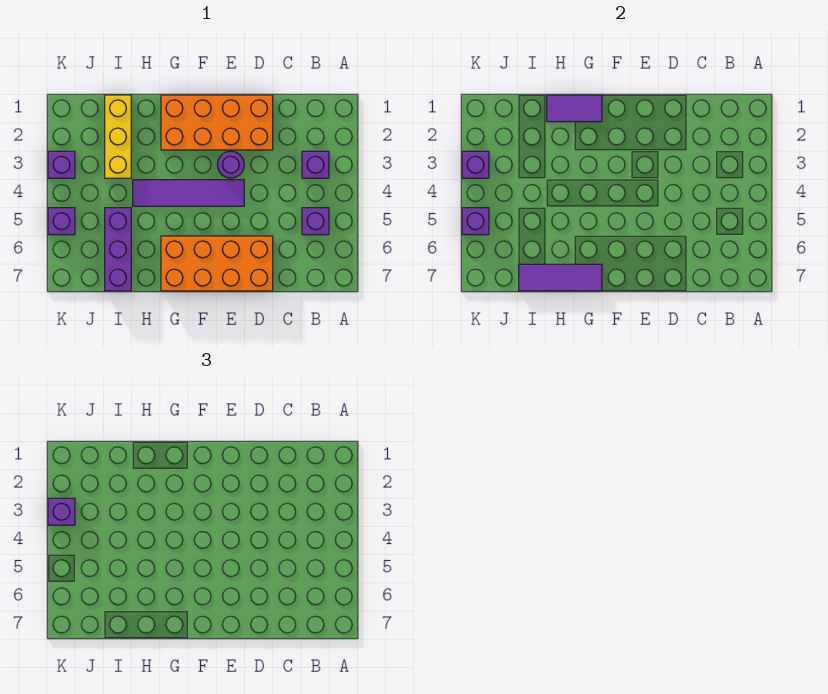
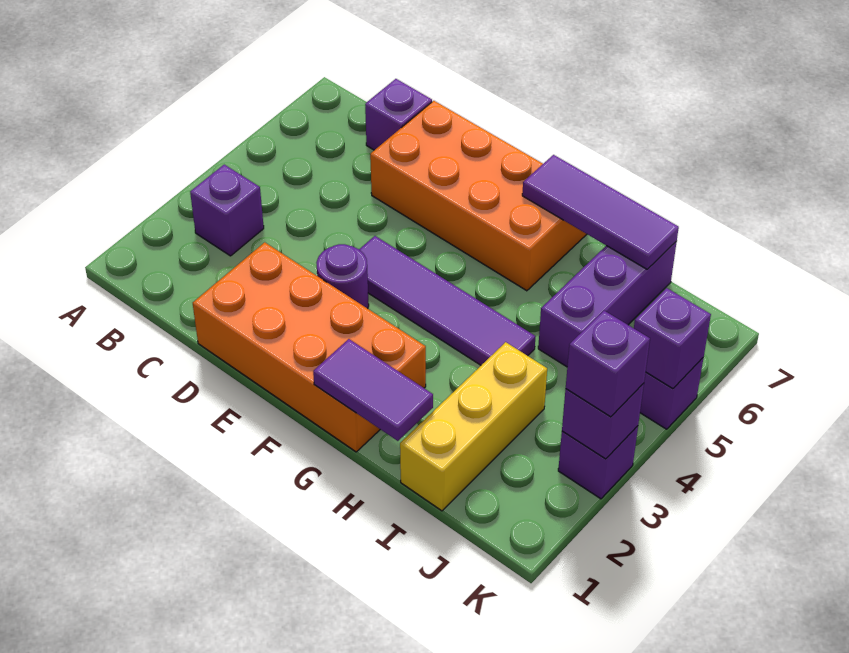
purple brick B5 level 1 -> purple brick C7 level 1

